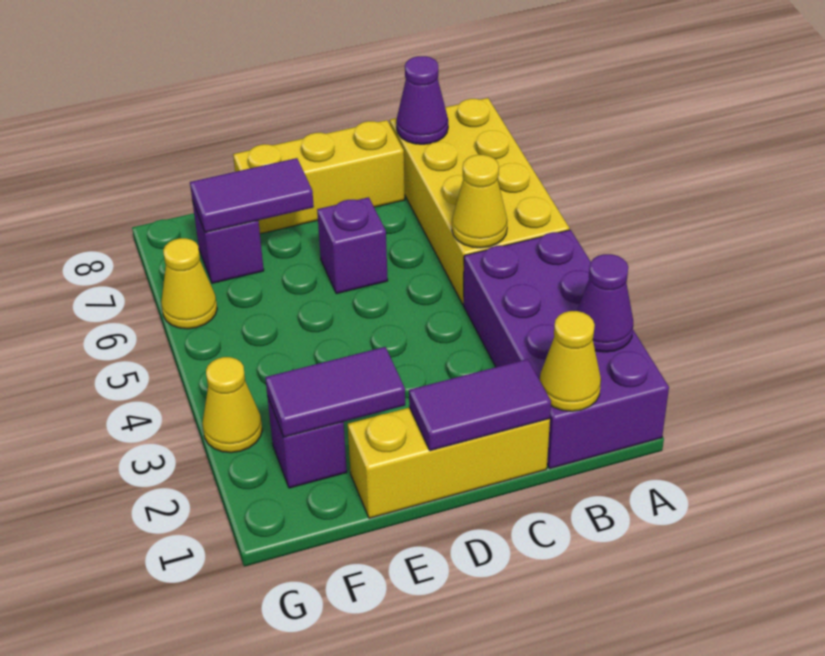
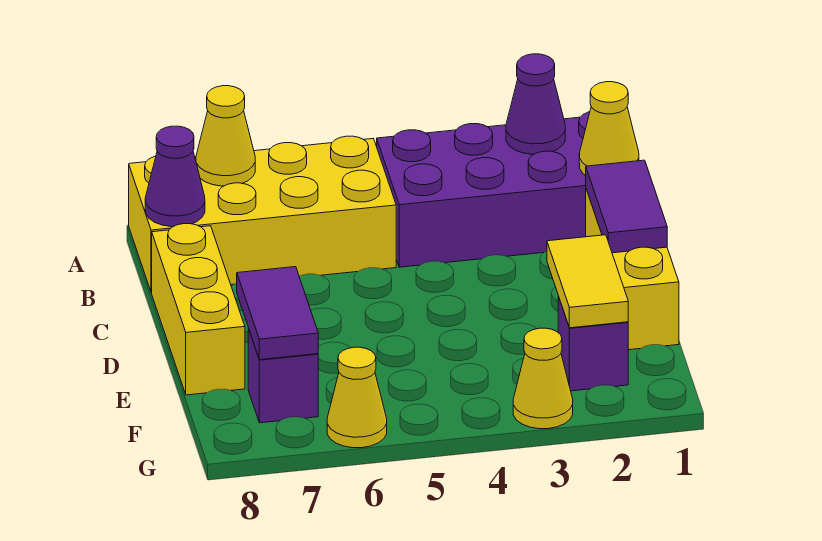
yellow cone B5 level 2 -> yellow cone A7 level 2
purple brick D6 level 1 -> none
purple tile E2:F2 level 2 -> yellow tile E2:F2 level 2

